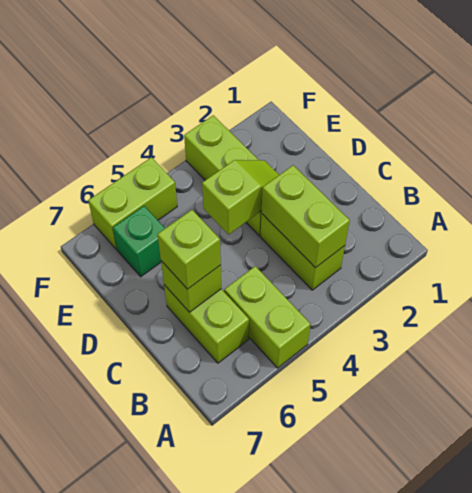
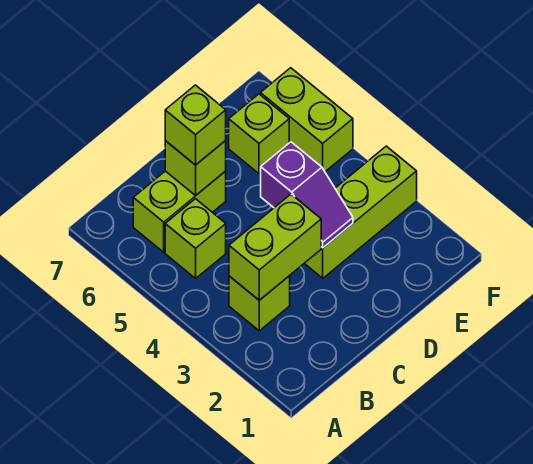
lime brick A5:B5 level 1 -> lime brick B5 level 1
lime brick B3:C3 level 1 -> lime brick B3 level 1
lime slope D3:D4 level 2 top 4 -> purple slope D3:D4 level 2 top 4
green brick E6 level 1 -> lime brick E6 level 1

